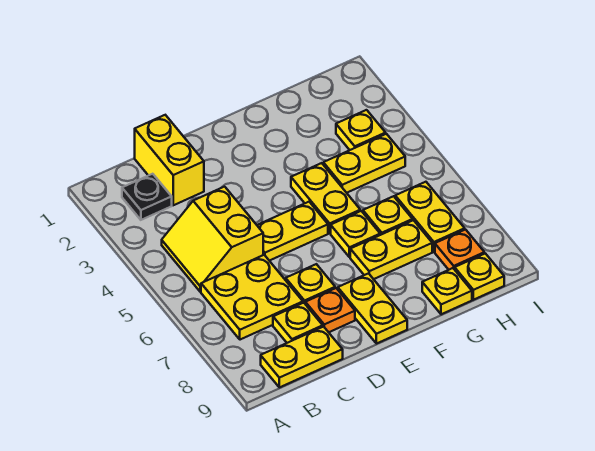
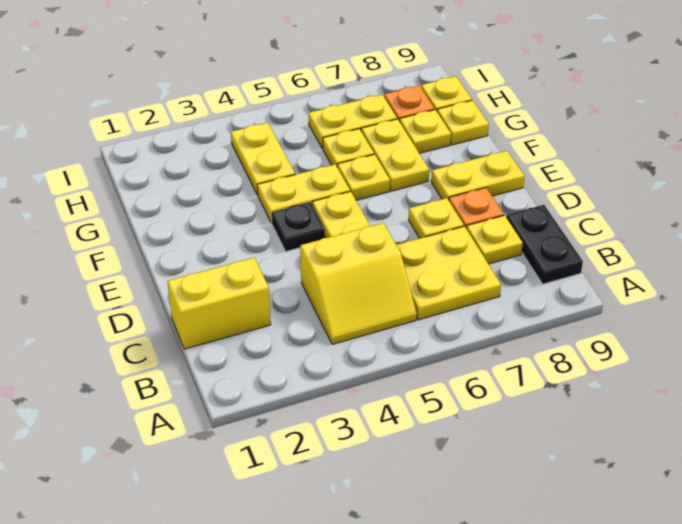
black plate B2 level 1 -> black plate E4 level 1
yellow plate B9:C9 level 1 -> black plate B9:C9 level 1
yellow plate H3 level 1 -> yellow plate G8 level 1

